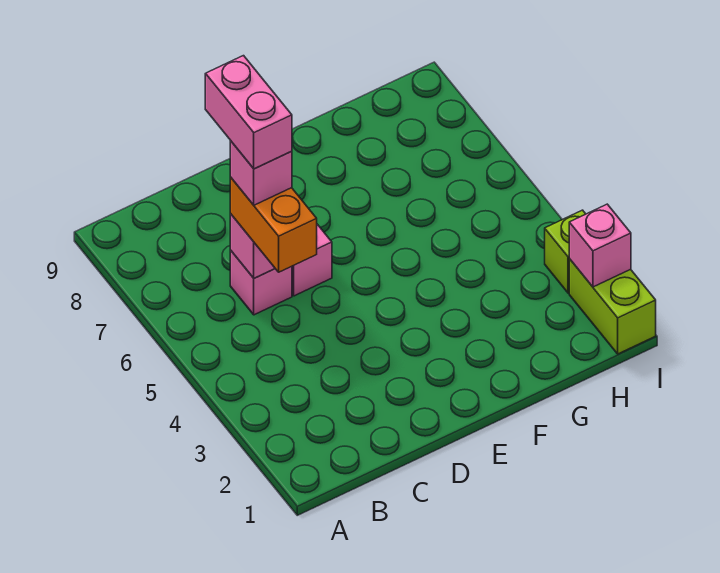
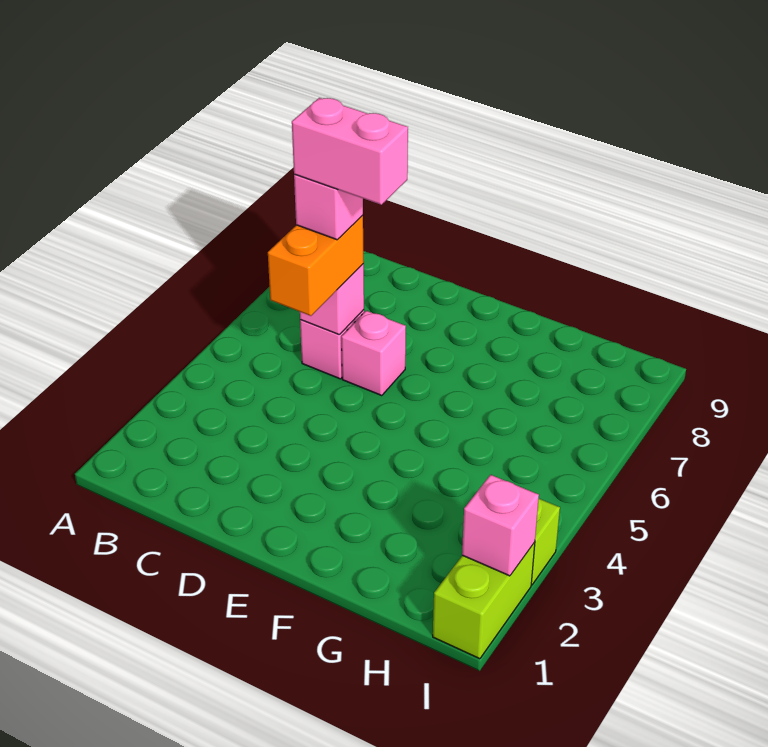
pink brick C6:C7 level 5 -> pink brick C6:D6 level 5

